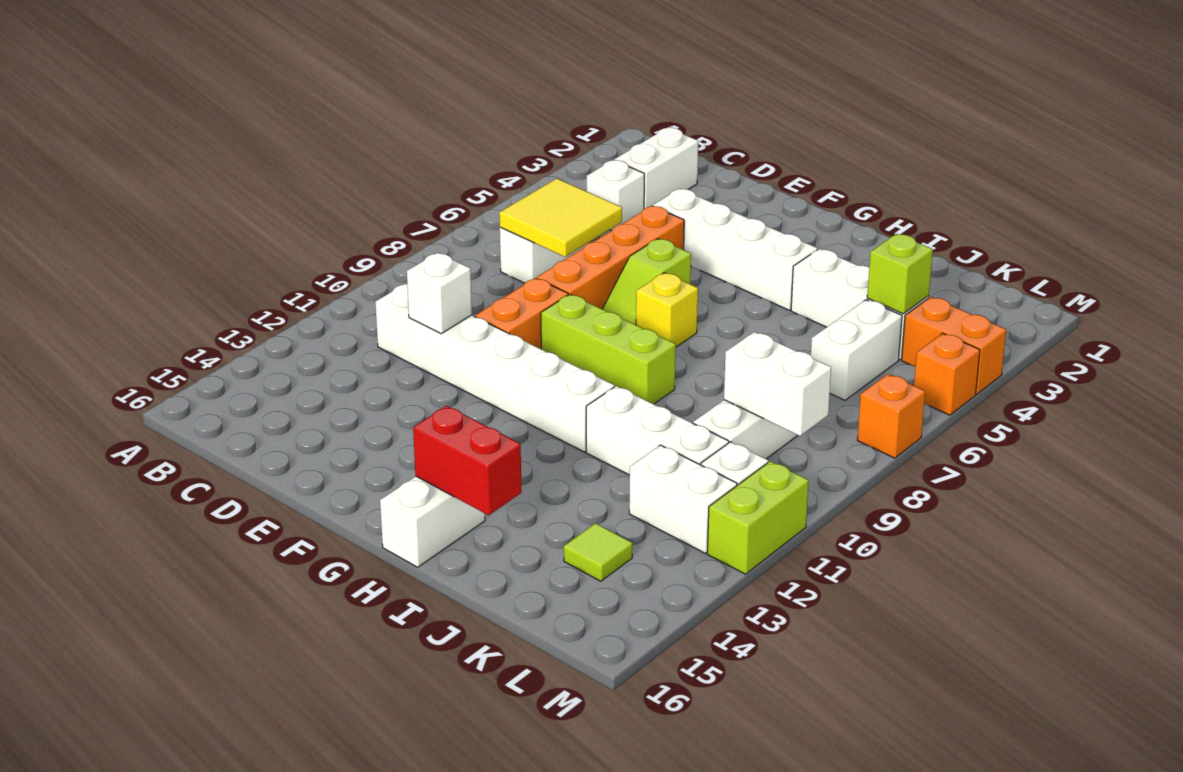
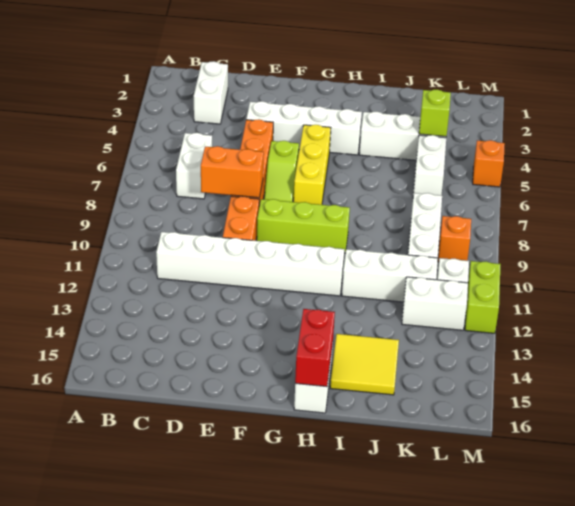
white brick C4 level 1 -> none
yellow tile C6:D7 level 2 -> yellow tile I14:J15 level 1
white brick D11 level 2 -> none
yellow brick G7 level 1 -> yellow brick G5:G7 level 1
red brick H15:I15 level 2 -> red brick H15:H16 level 2
white brick K9:L9 level 2 -> none
lime tile K14 level 1 -> none
orange brick L4:M4 level 1 -> orange brick D8:E8 level 2
orange brick M7 level 1 -> orange brick L9 level 1

